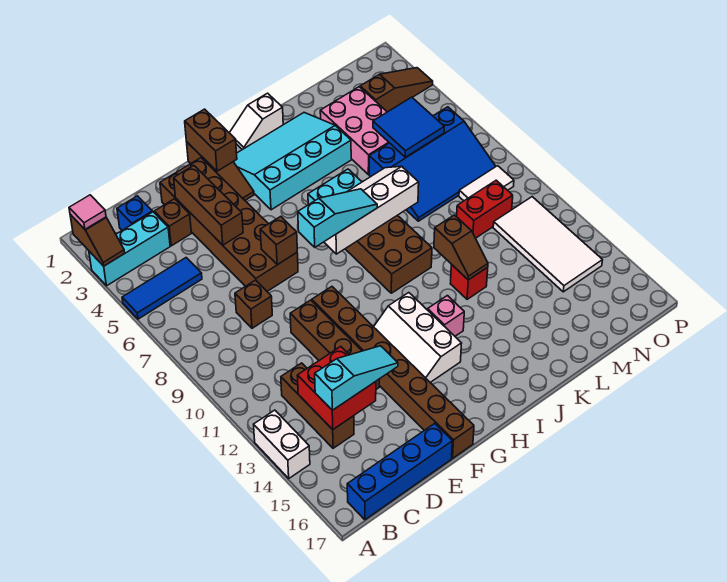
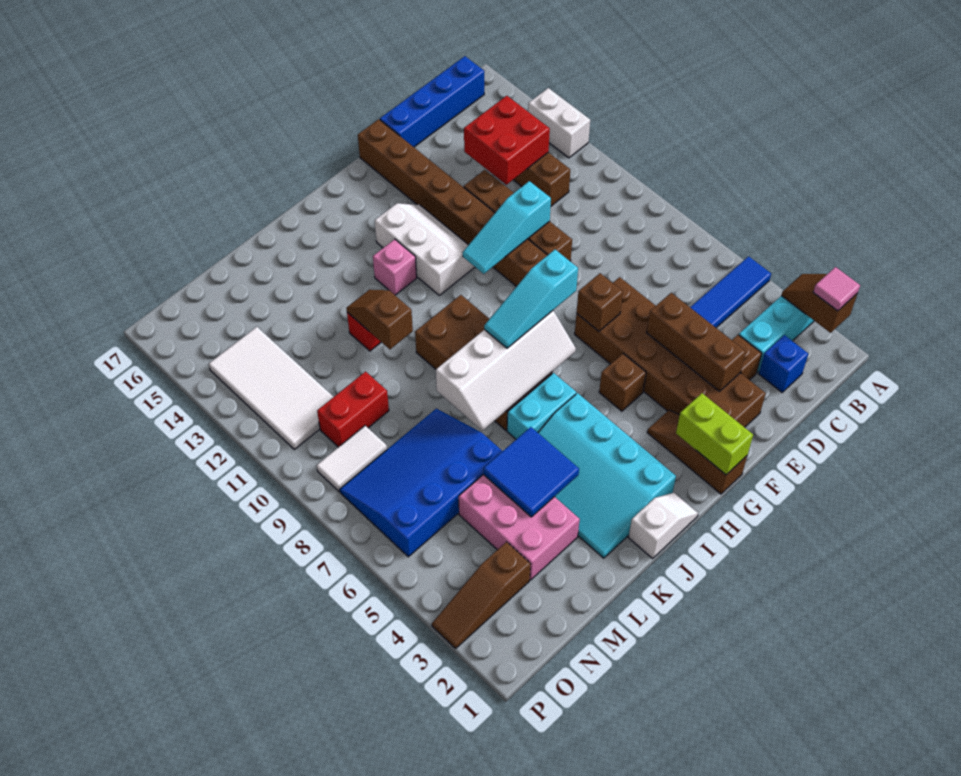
cyan slope C14:E14 level 3 top C -> cyan slope E11:G11 level 2 top E
brown brick D8 level 1 -> brown brick G5 level 1
brown brick G1:G2 level 2 -> lime brick G1:G2 level 2
cyan slope H2:K4 level 1 top 4 -> cyan slope I2:K5 level 1 top I
blue tile M5:N6 level 2 -> blue tile K4:L5 level 2

